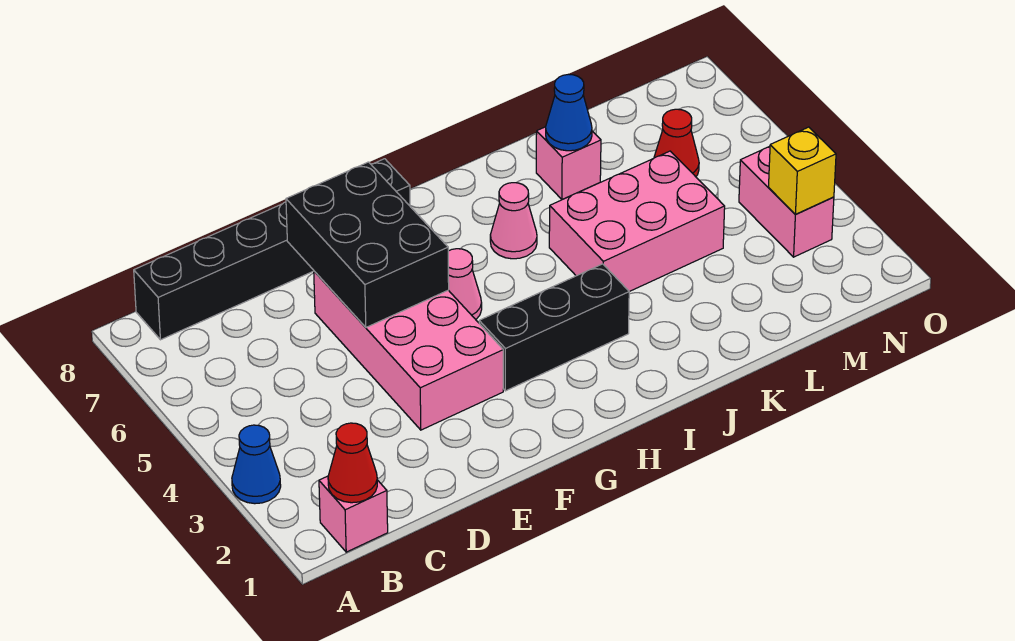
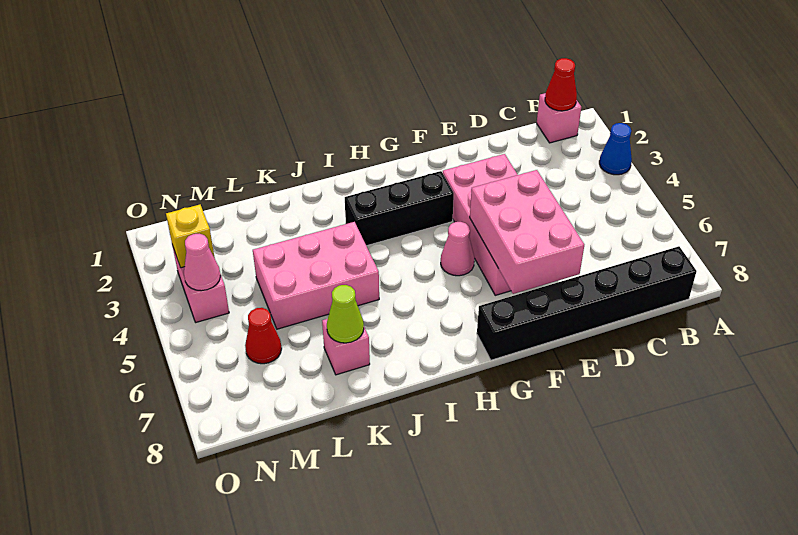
black brick E5:F7 level 2 -> pink brick E5:F7 level 2
pink cone I6 level 1 -> pink cone N4 level 2
blue cone K7 level 2 -> lime cone K7 level 2

